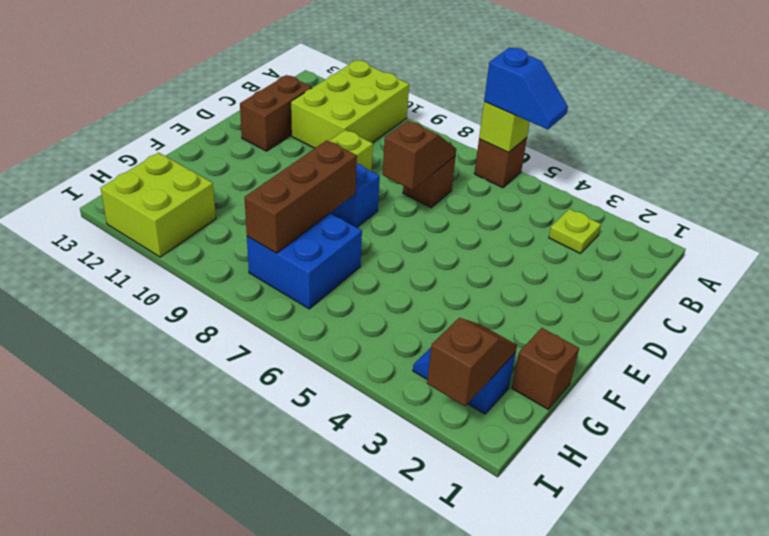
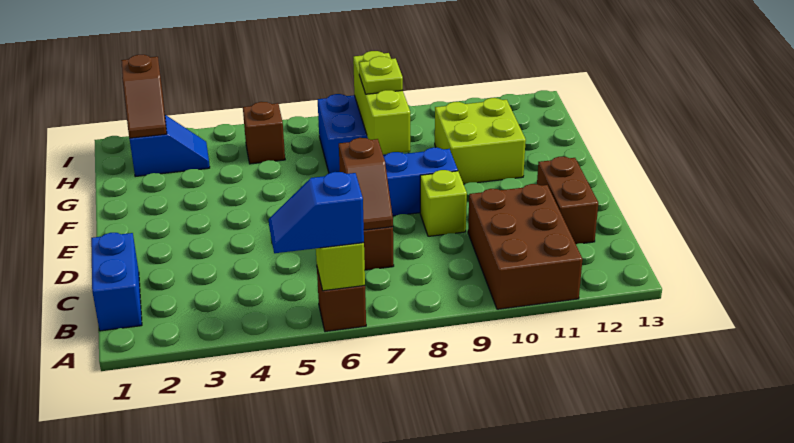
lime brick A10:C11 level 1 -> brown brick A10:C11 level 1
none -> blue brick B1:C1 level 1
lime plate B3 level 1 -> lime plate G8 level 3
brown brick F8:H8 level 2 -> lime brick F8:H8 level 2
brown brick G1 level 1 -> brown brick H5 level 1
lime brick H11:I12 level 1 -> lime brick F10:G11 level 1

